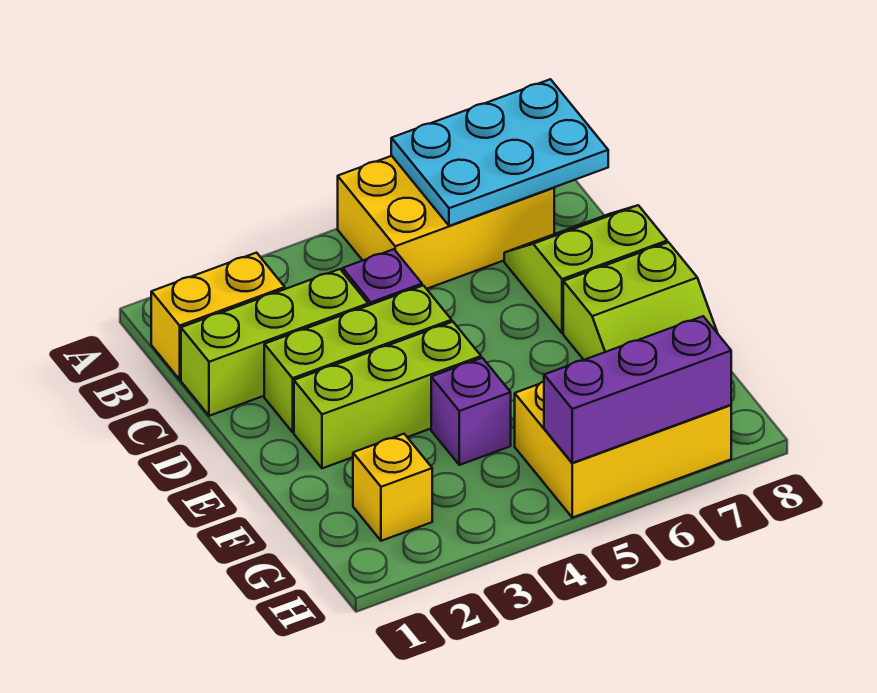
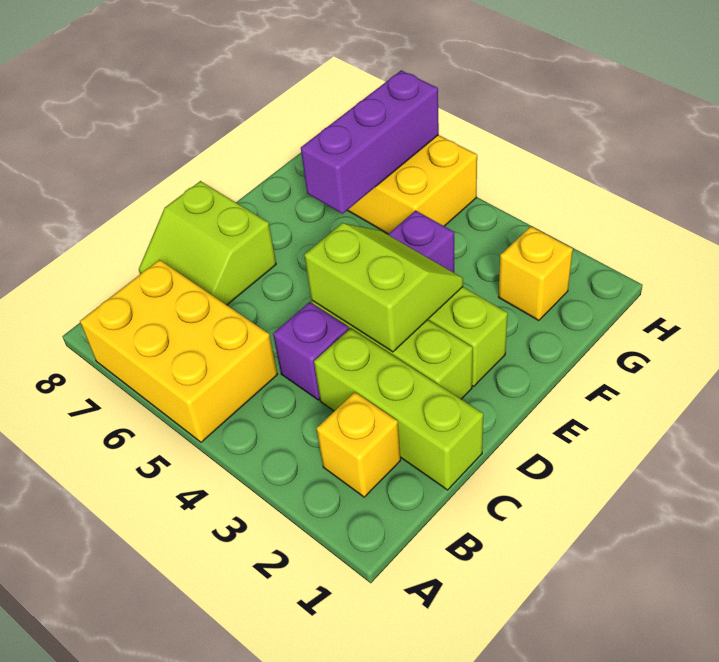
cyan plate A6:B8 level 2 -> none
yellow brick B1:B2 level 1 -> yellow brick B2 level 1
lime slope E7:F8 level 1 top E -> lime slope D3:E4 level 2 top D
purple brick H5:H7 level 2 -> purple brick F6:H6 level 2

